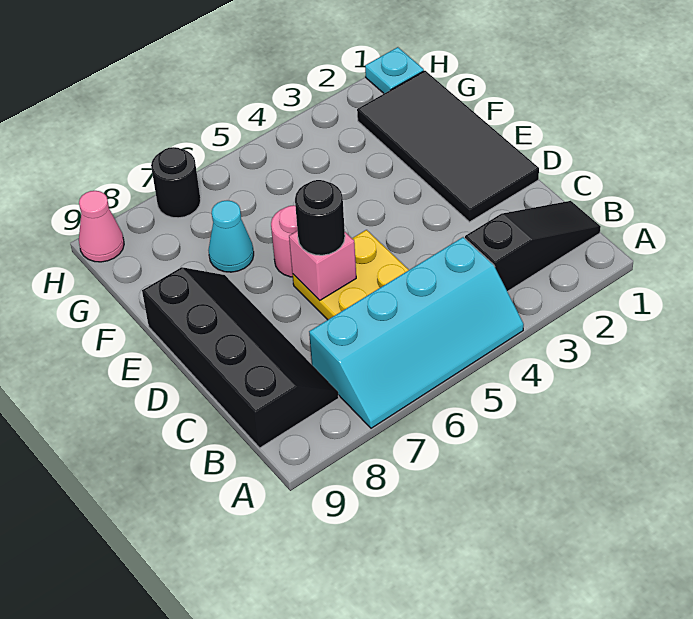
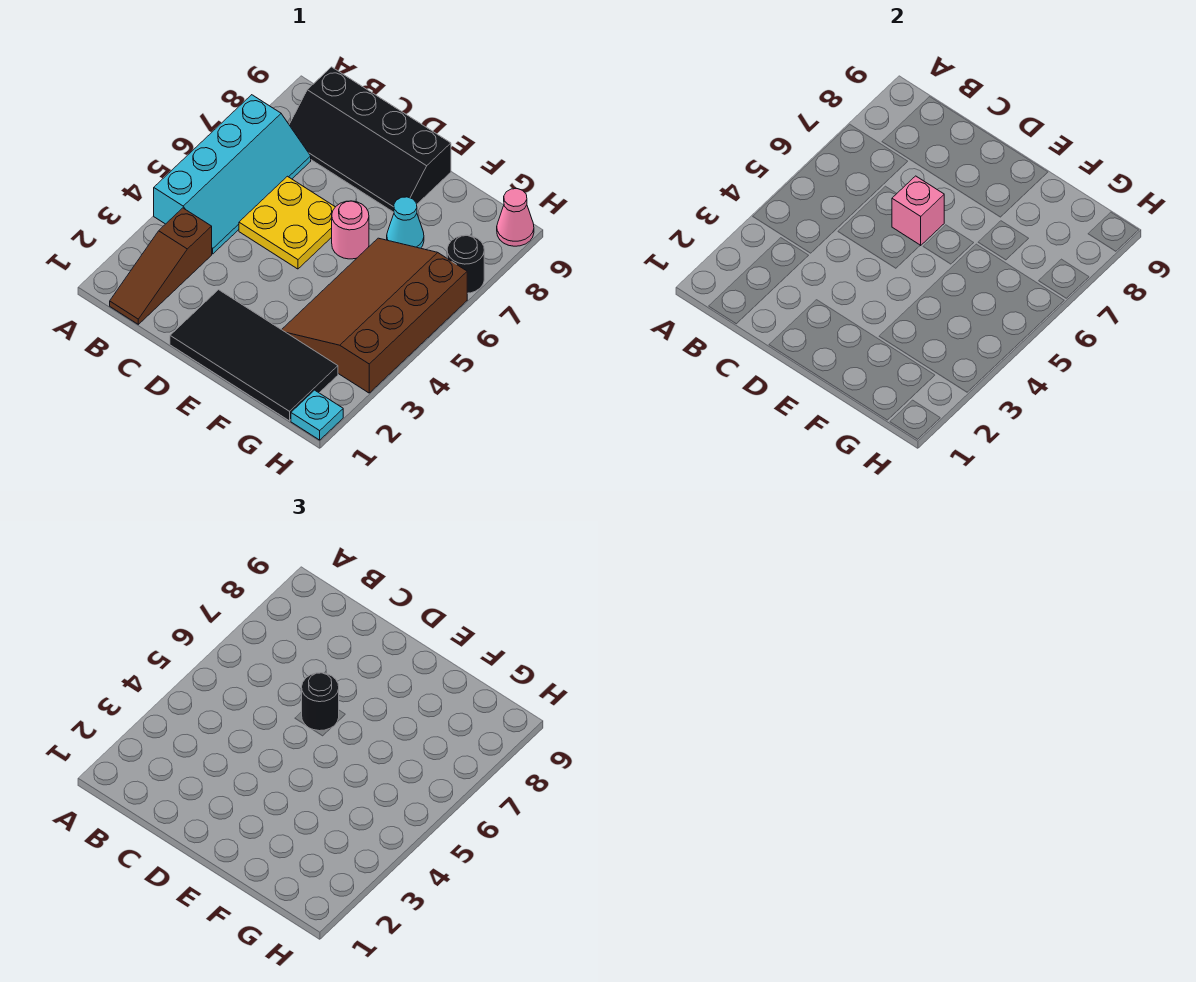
cyan slope A4:B7 level 1 top B -> cyan slope A4:B7 level 1 top A
black slope B1:B3 level 1 top 3 -> brown slope B1:B3 level 1 top 3
none -> brown slope F3:H6 level 1 top H

